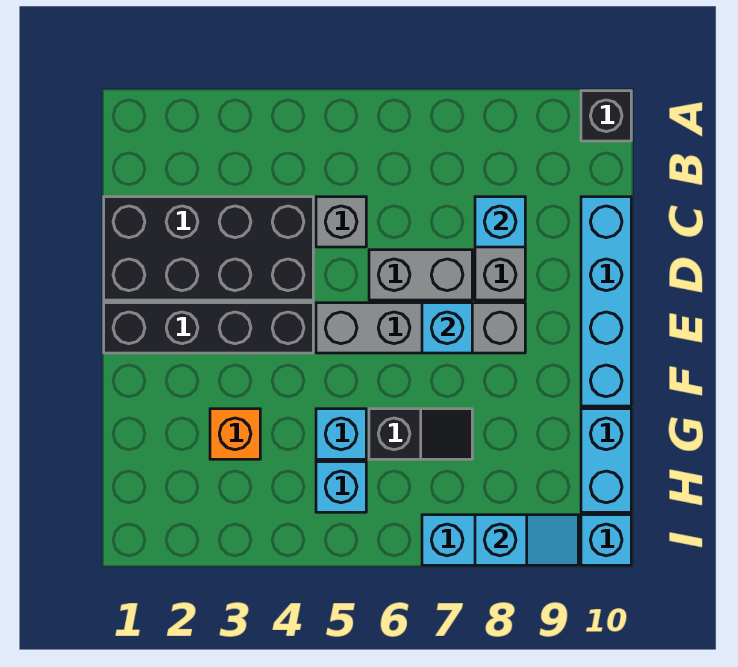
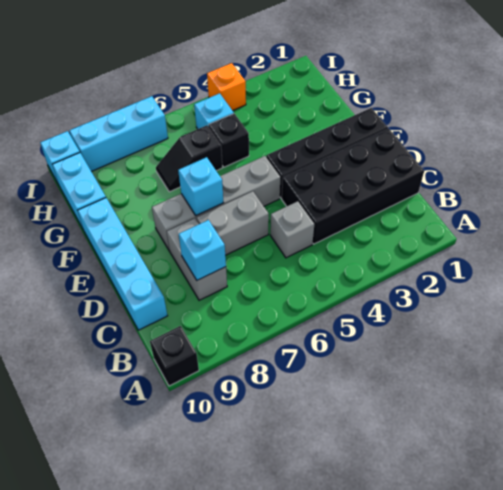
orange brick G3 level 1 -> orange brick I4 level 1
cyan brick G5 level 1 -> black brick G5 level 1
cyan slope I8:I9 level 2 top 8 -> none

